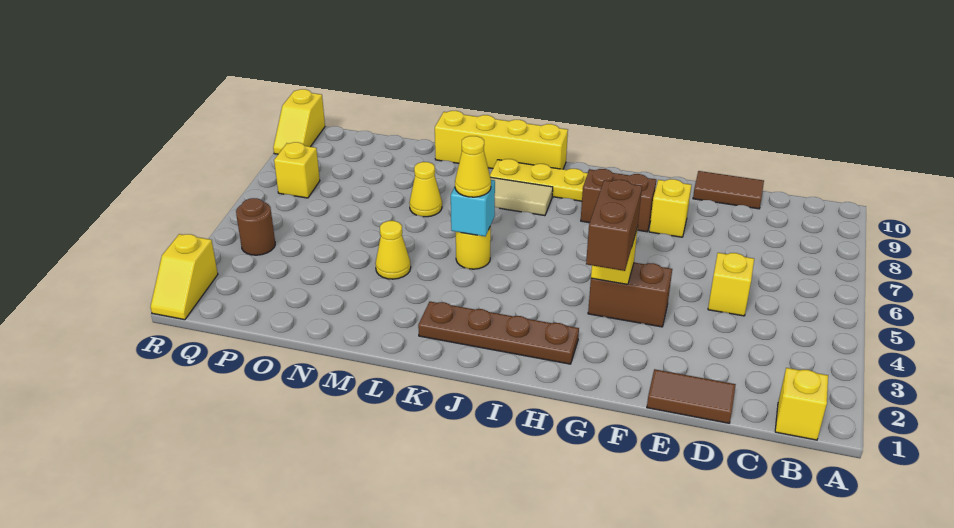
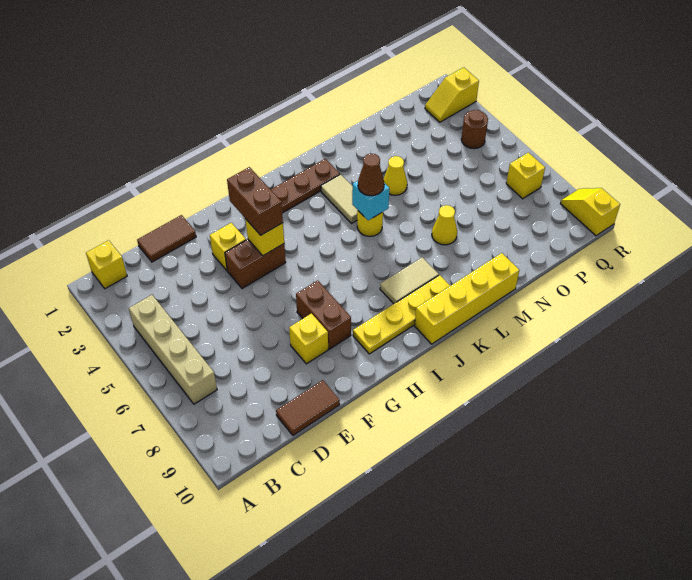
none -> tan brick B4:B7 level 1
yellow brick D5 level 1 -> yellow brick F3 level 1
brown brick G8:H8 level 1 -> brown brick G7:G8 level 1
none -> tan tile K3:K4 level 1
yellow cone K5 level 3 -> brown cone K5 level 3
yellow slope R1:R2 level 1 top 2 -> yellow slope Q2:R2 level 1 top R

